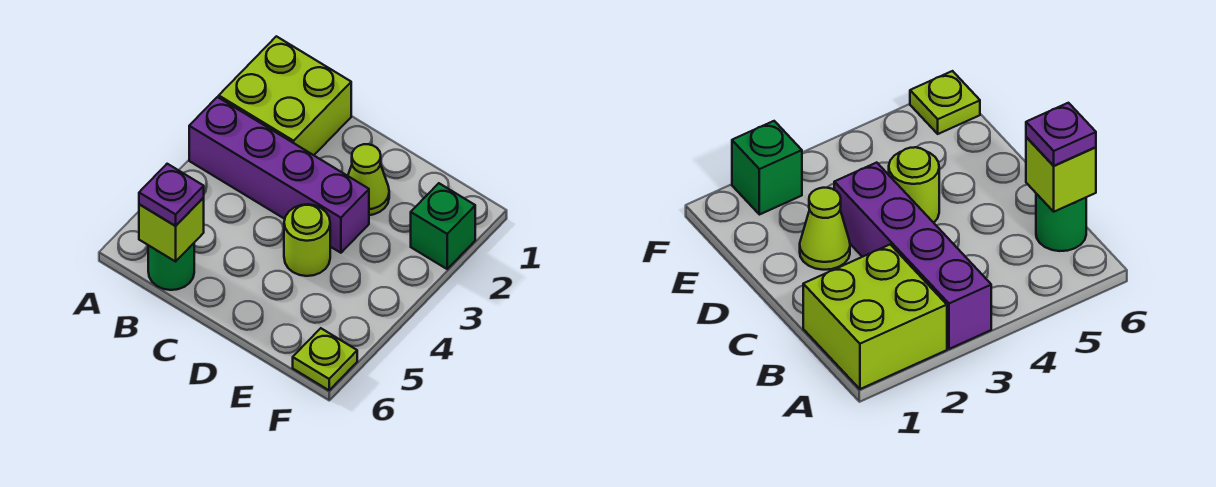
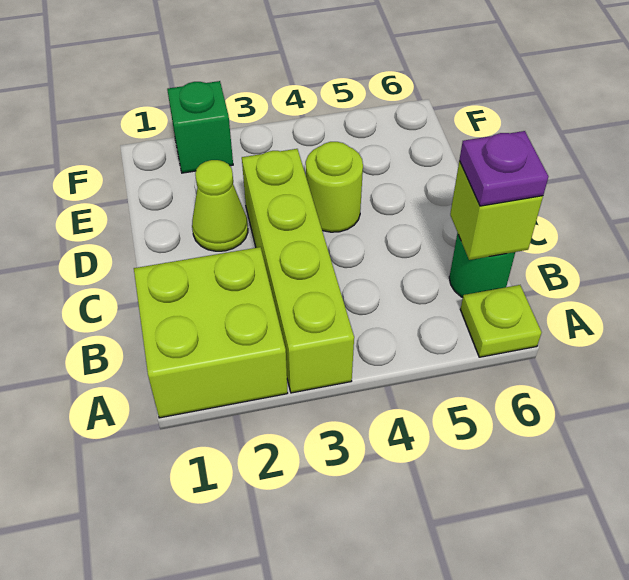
purple brick A3:D3 level 1 -> lime brick A3:D3 level 1
lime plate F6 level 1 -> lime plate A6 level 1

